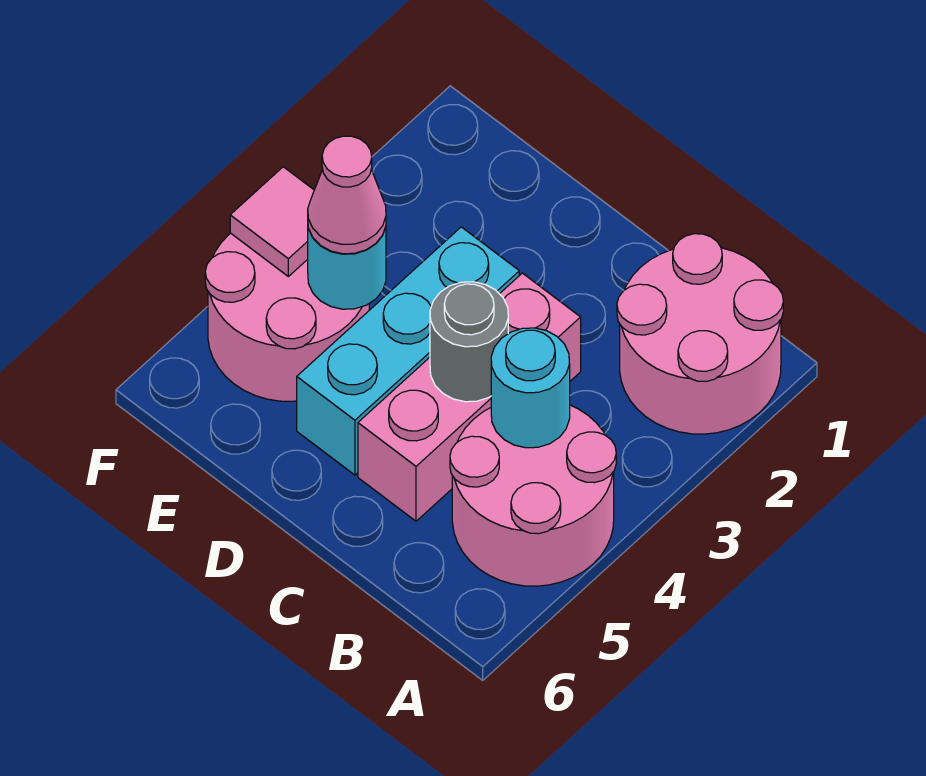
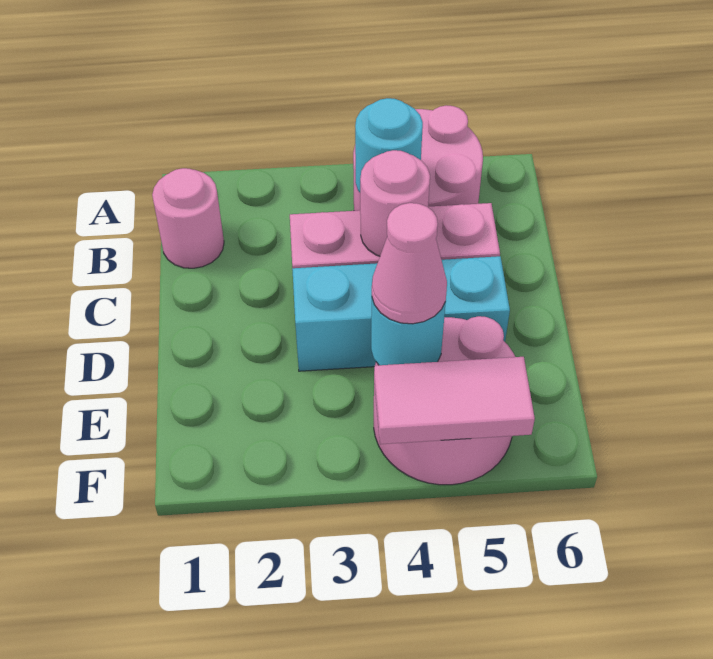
pink round brick A1:B2 level 1 -> pink round brick B1 level 1
grey round brick C4 level 2 -> pink round brick C4 level 2
pink tile F4 level 2 -> pink tile F4:F5 level 2

